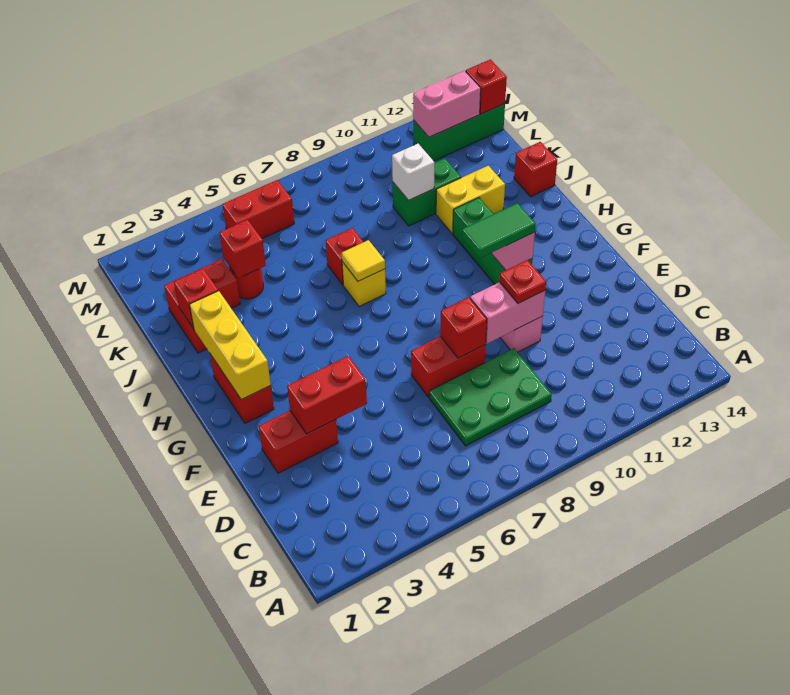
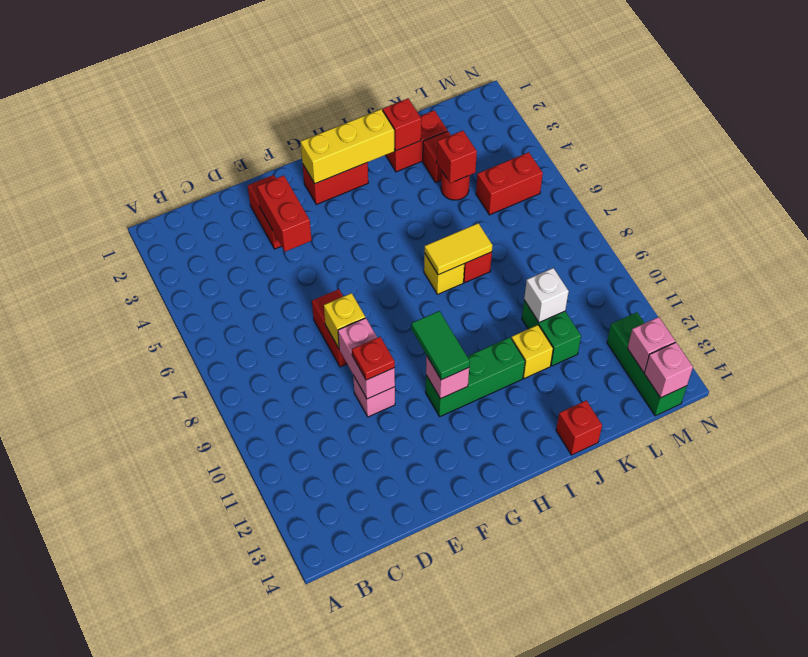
green plate C7:D9 level 1 -> none
red brick E8 level 2 -> yellow brick E8 level 2
yellow tile I7 level 2 -> yellow tile I7:J7 level 2
yellow brick J11:J12 level 1 -> yellow brick J11 level 1
red brick M5:M6 level 1 -> red brick L5:M5 level 1
pink brick M12:M13 level 2 -> pink brick M13 level 2
red brick M14 level 2 -> pink brick M14 level 2

